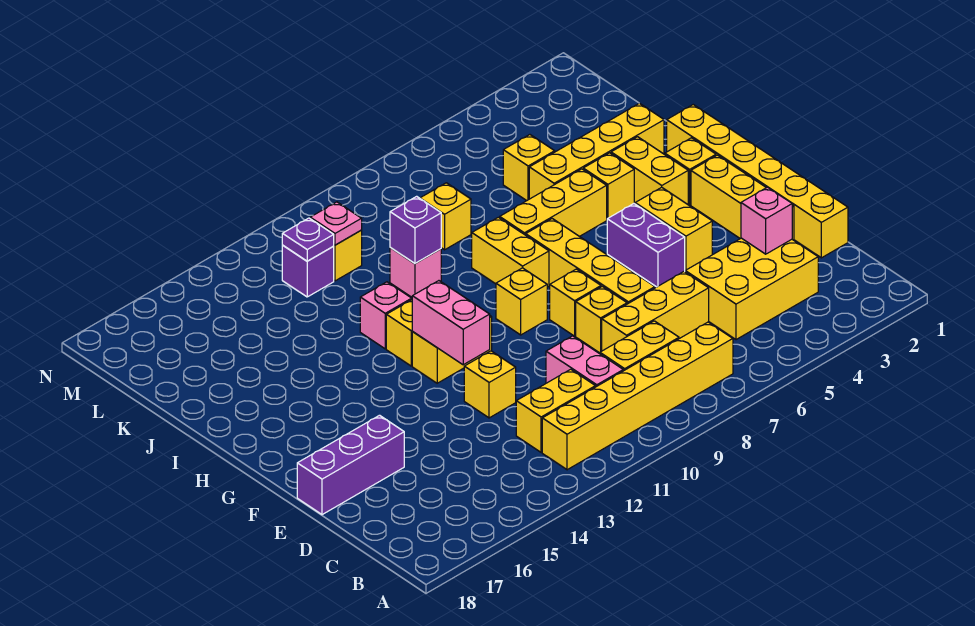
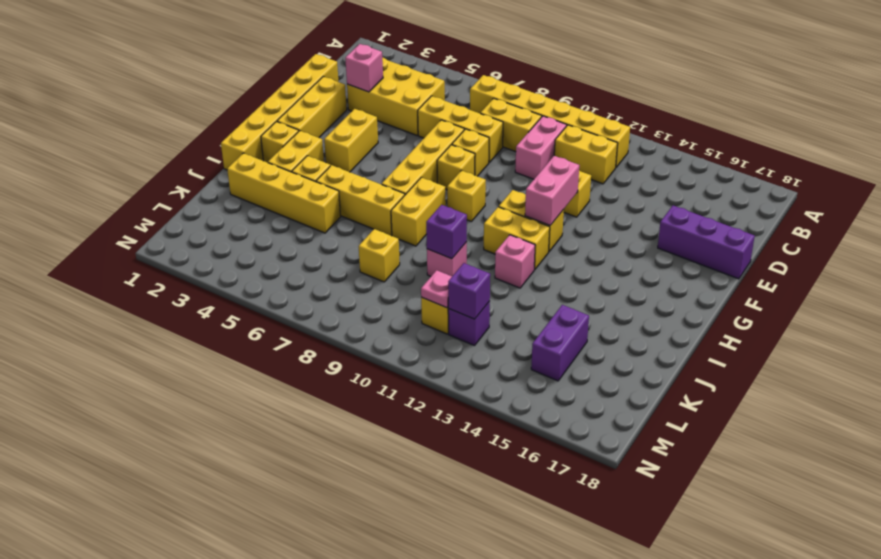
purple brick F5:G5 level 1 -> purple brick K15:L15 level 1
yellow brick K5 level 1 -> none
purple plate L12 level 2 -> purple brick L12 level 2

